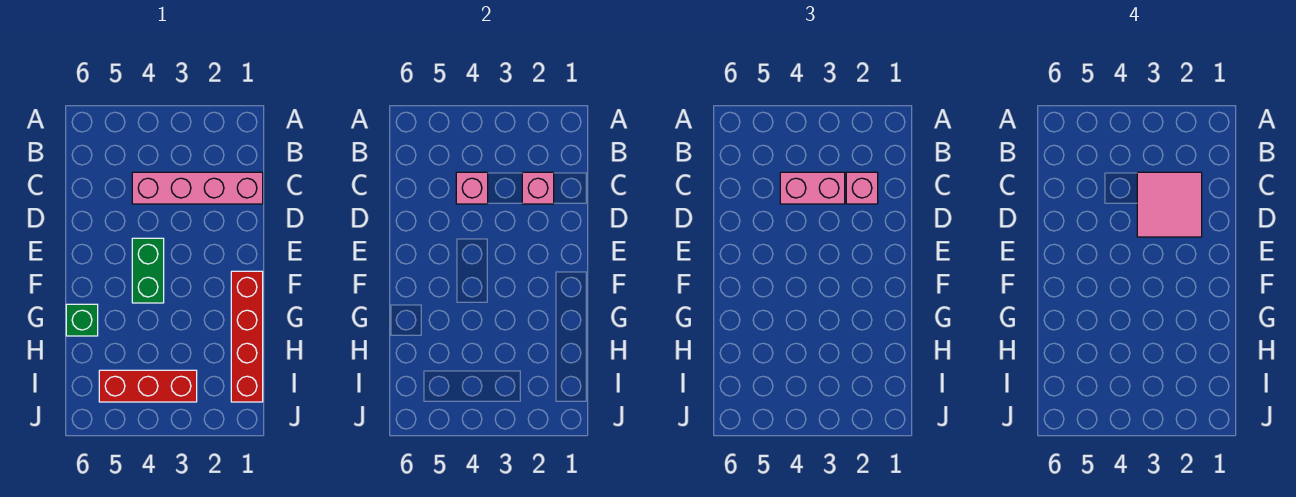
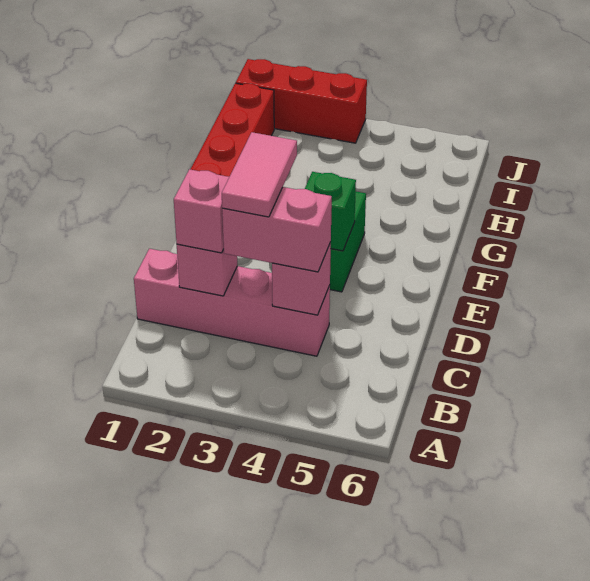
pink tile C2:D3 level 4 -> pink tile C3:D3 level 4
green brick G6 level 1 -> green brick E4 level 2
red brick I3:I5 level 1 -> red brick J1:J3 level 1

